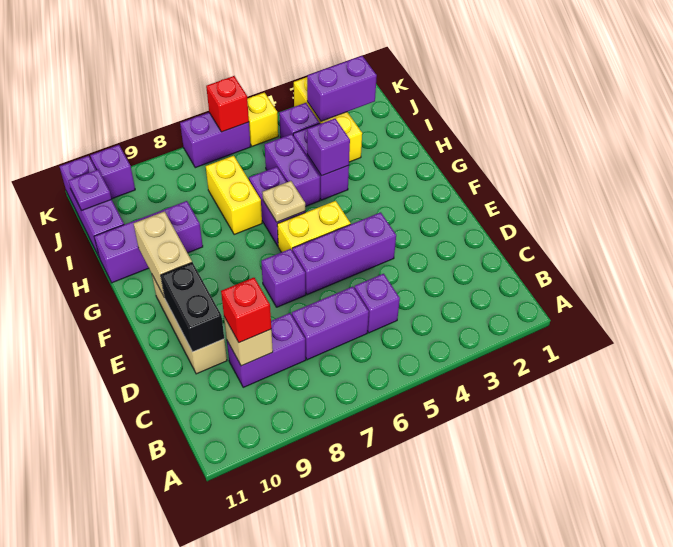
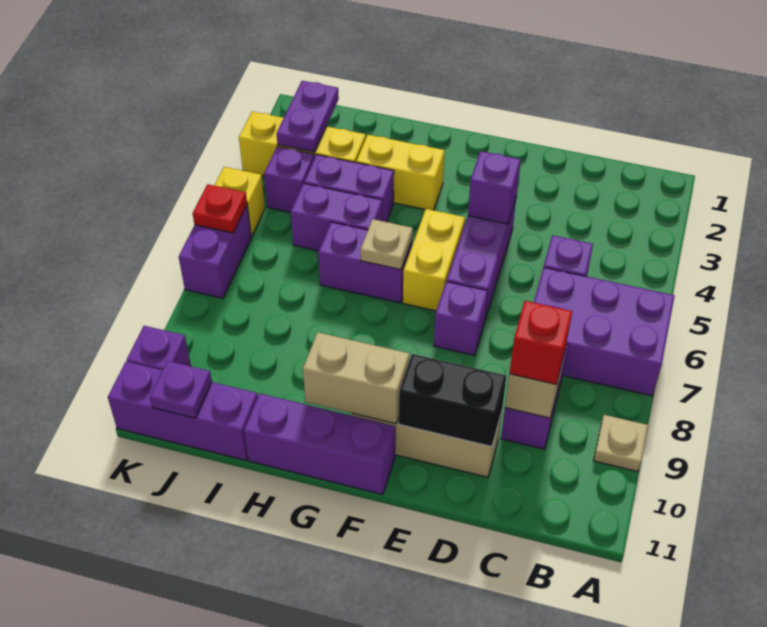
none -> tan plate A9 level 1
purple brick C6:C7 level 1 -> purple brick A6:C7 level 1
purple brick H4 level 2 -> purple brick E4 level 2
yellow brick H7:I7 level 1 -> yellow brick G3:H3 level 1
purple brick H9:H11 level 1 -> purple brick F11:H11 level 1
purple brick J2:J3 level 2 -> purple plate J2:J3 level 2
red brick K6 level 2 -> red plate K6 level 2

